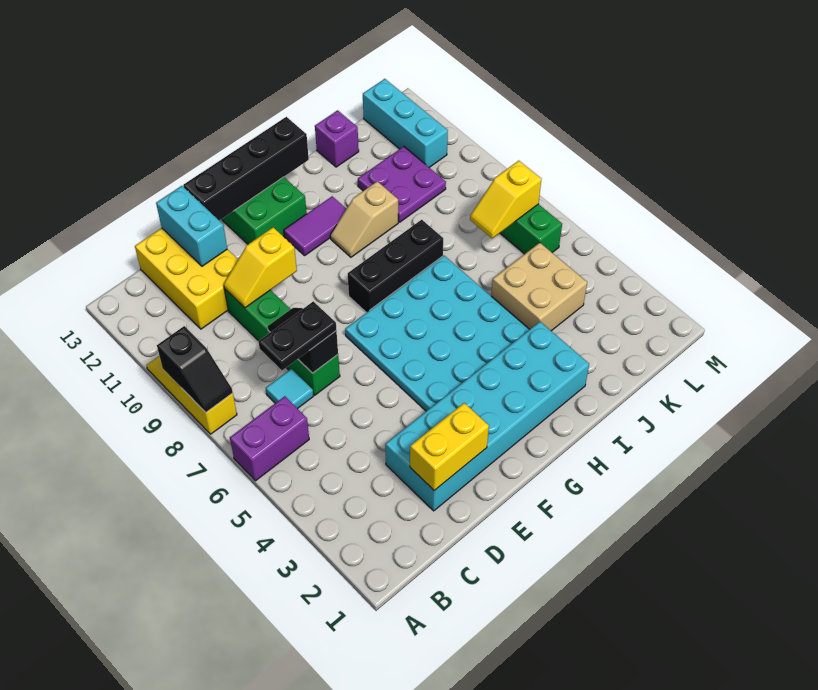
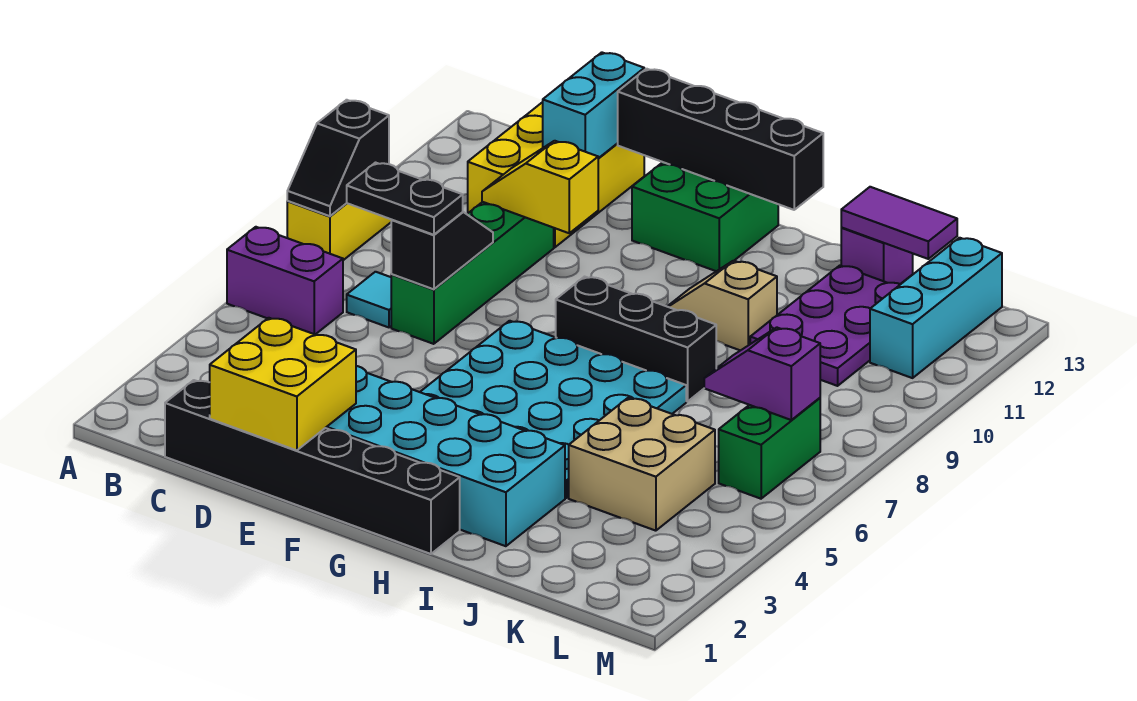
none -> black brick C1:H1 level 1
yellow brick D2:E2 level 2 -> yellow brick D1:E2 level 2
purple tile G11:H11 level 1 -> purple tile J13:K13 level 2
purple plate J10:K11 level 1 -> purple plate J10:K12 level 1
yellow slope K7:L7 level 2 top L -> purple slope K7:L7 level 2 top L

